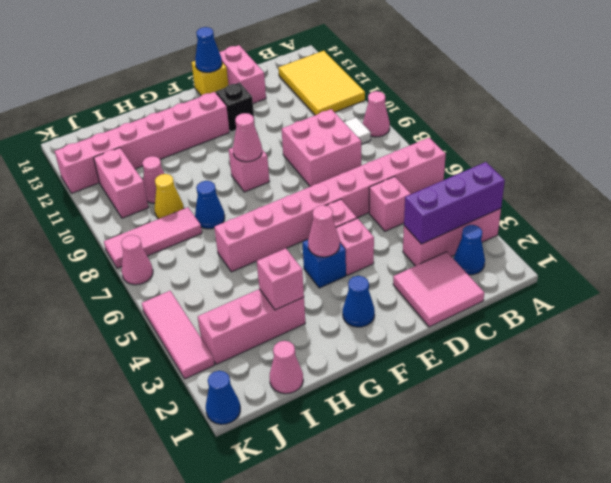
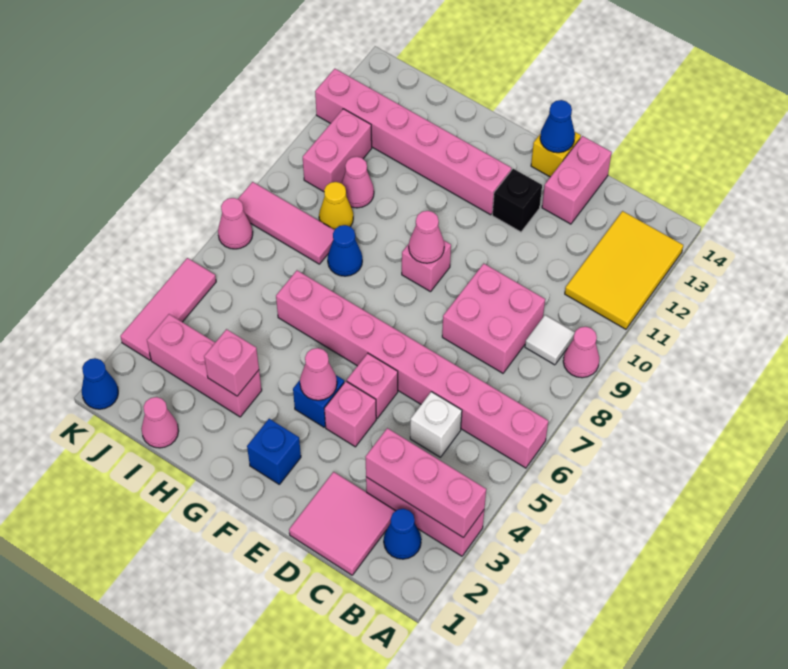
purple brick A3:C3 level 2 -> pink brick A3:C3 level 2
pink brick C5 level 1 -> white brick C5 level 1
blue cone F2 level 1 -> blue brick F2 level 1

